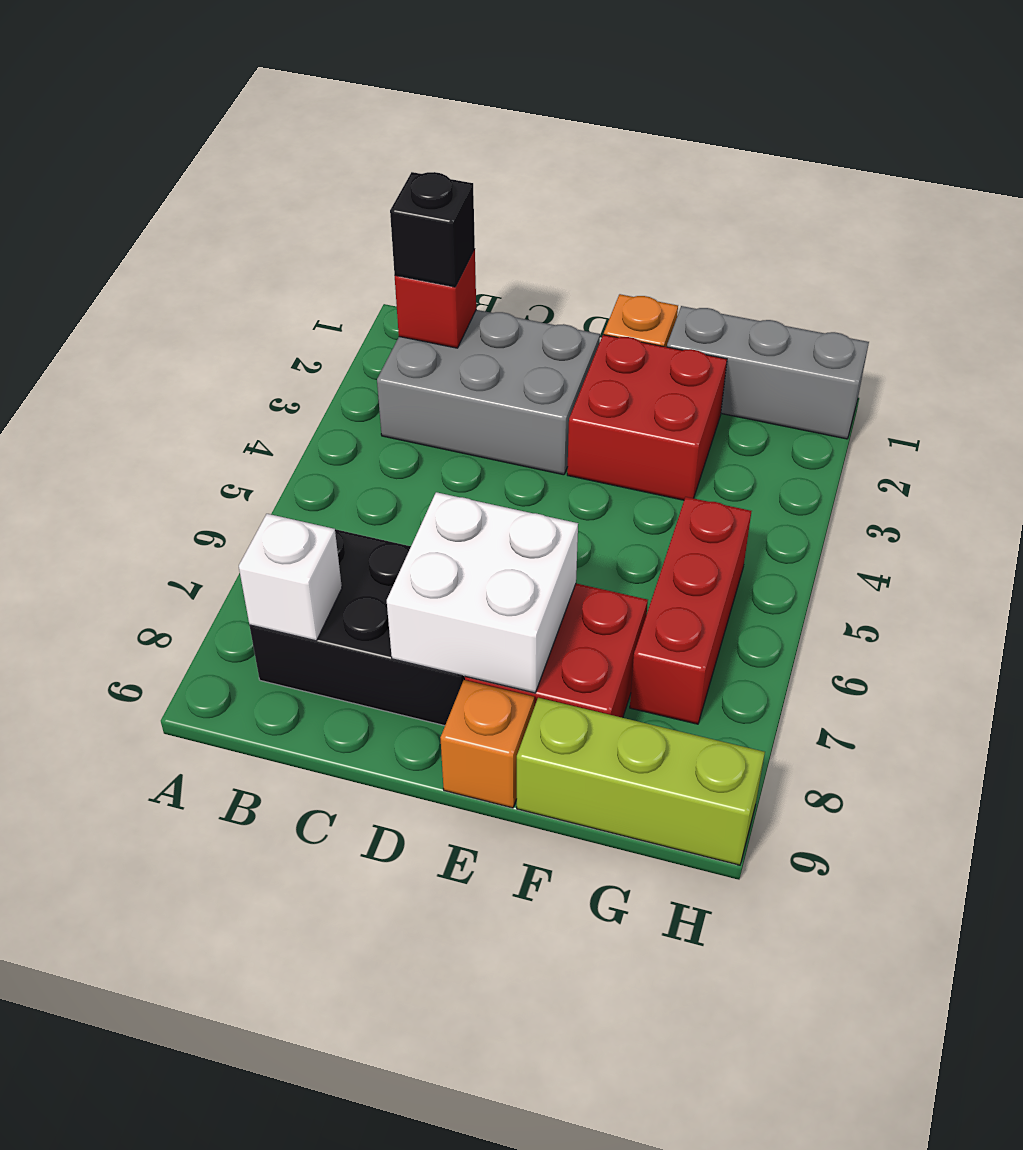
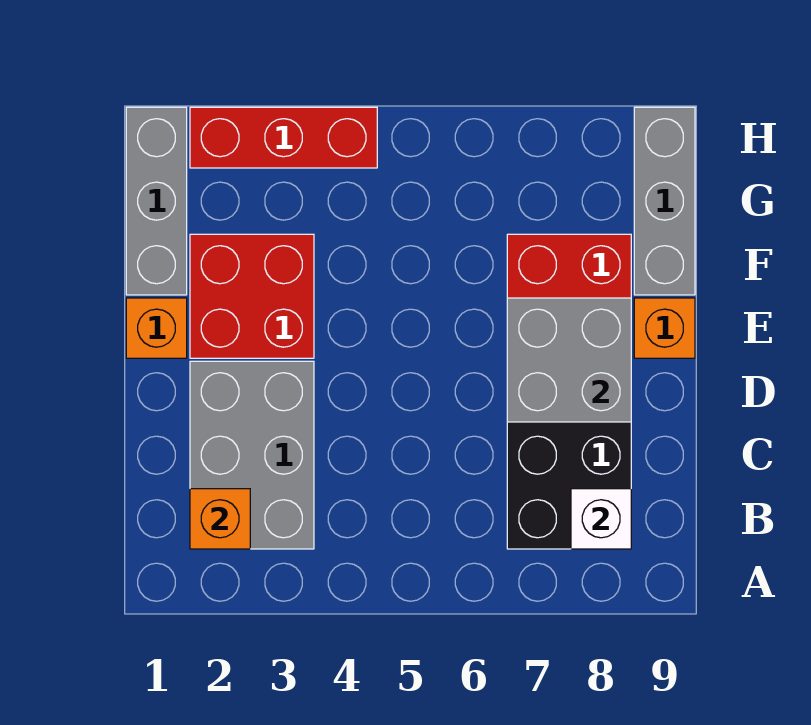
red brick B2 level 2 -> orange brick B2 level 2
black brick B2 level 3 -> none
white brick D7:E8 level 2 -> grey brick D7:E8 level 2
lime brick F9:H9 level 1 -> grey brick F9:H9 level 1
red brick G5:G7 level 1 -> red brick H2:H4 level 1

